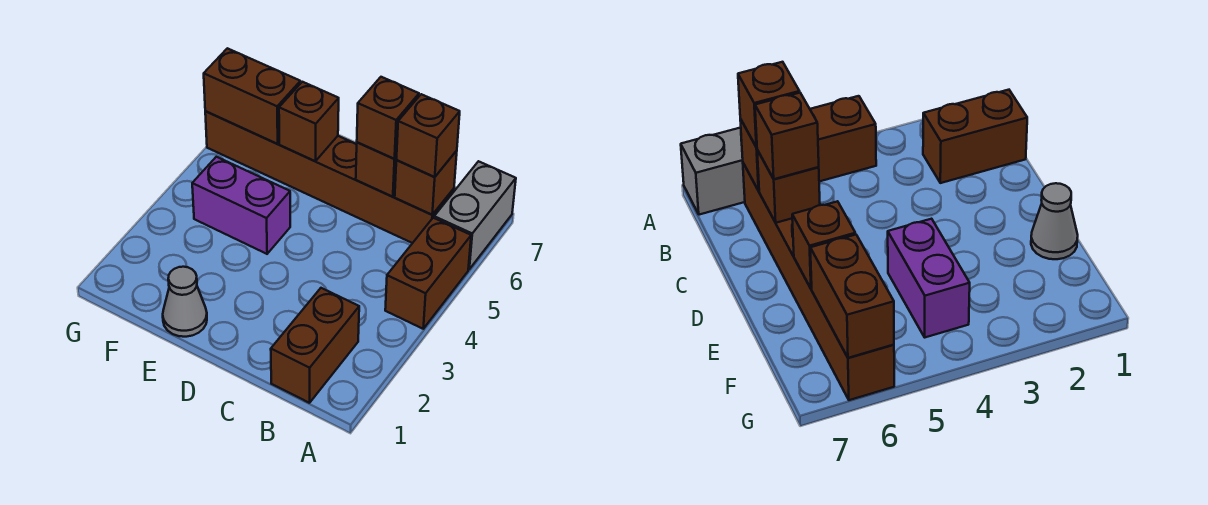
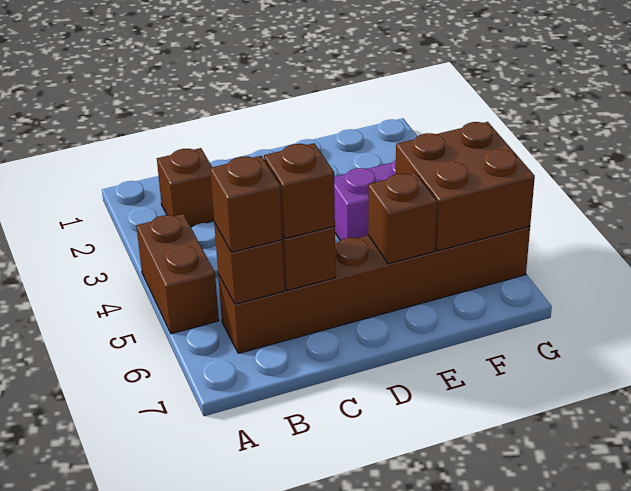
grey brick A6:A7 level 1 -> none
brown brick B1:B2 level 1 -> brown brick B2 level 1
grey cone E1 level 1 -> none
brown brick F6:G6 level 2 -> brown brick F5:G6 level 2

